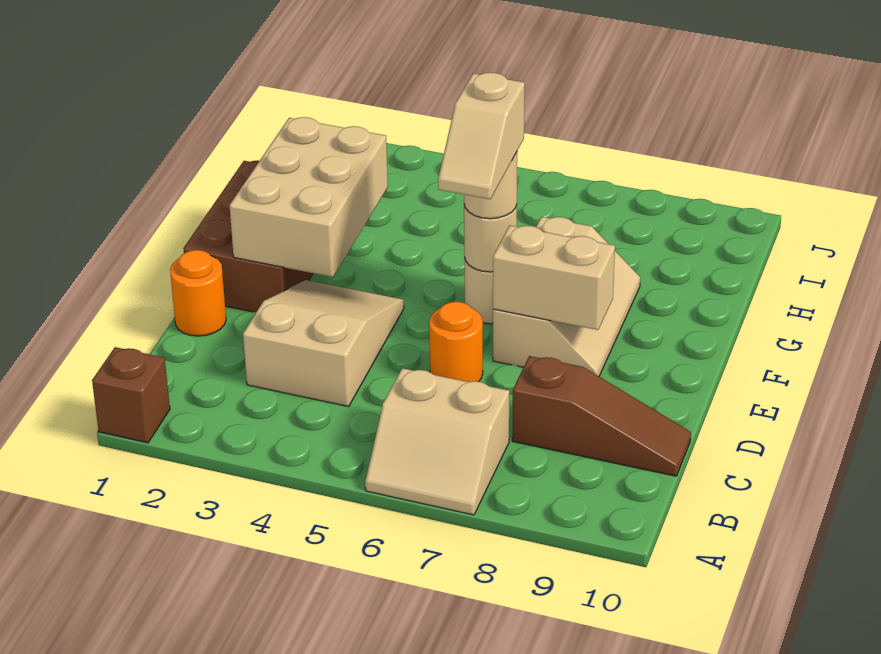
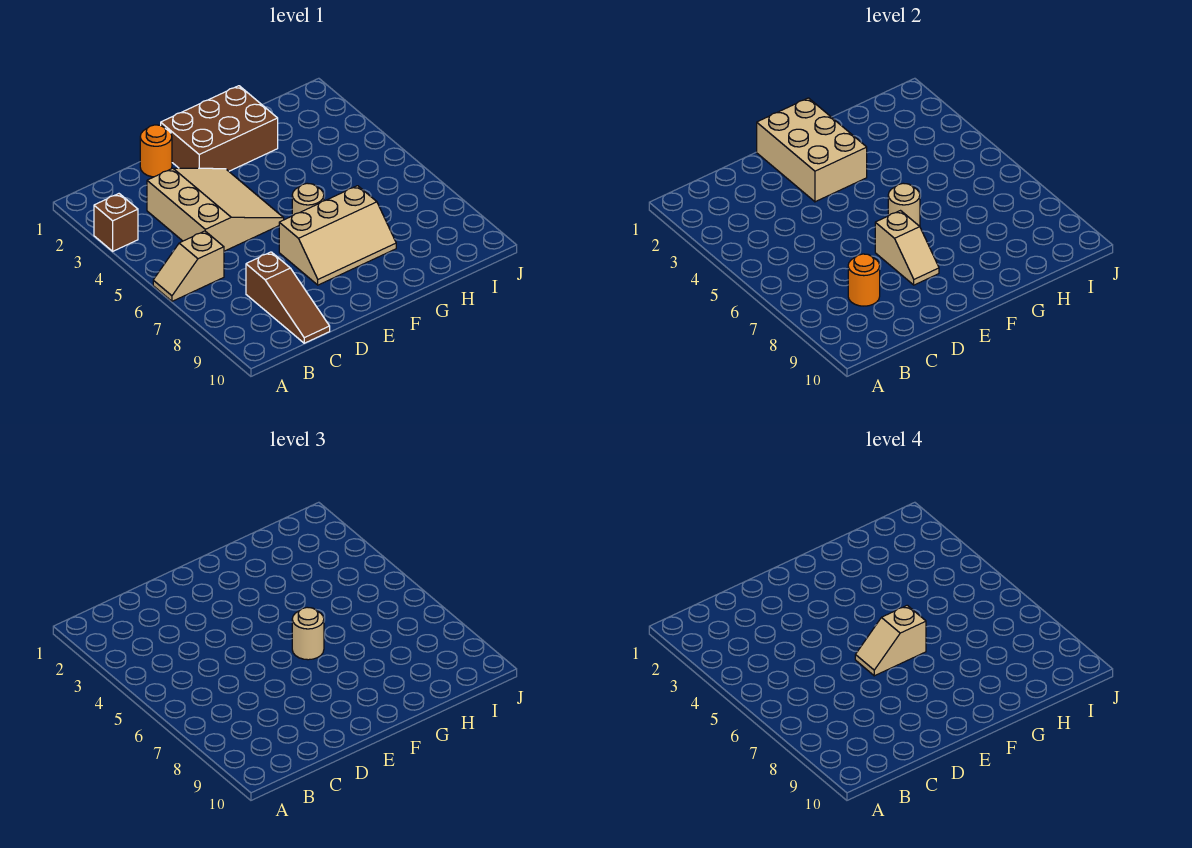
brown brick A1 level 1 -> brown brick A3 level 1
tan slope A6:B7 level 1 top B -> tan slope A6:B6 level 1 top B
tan slope C3:E4 level 1 top C -> tan slope C3:E5 level 1 top C
orange round brick D6 level 1 -> orange round brick C8 level 2
tan brick E2:G3 level 2 -> tan brick E1:F3 level 2
tan brick E7:E8 level 2 -> tan slope E7:E8 level 2 top 7

